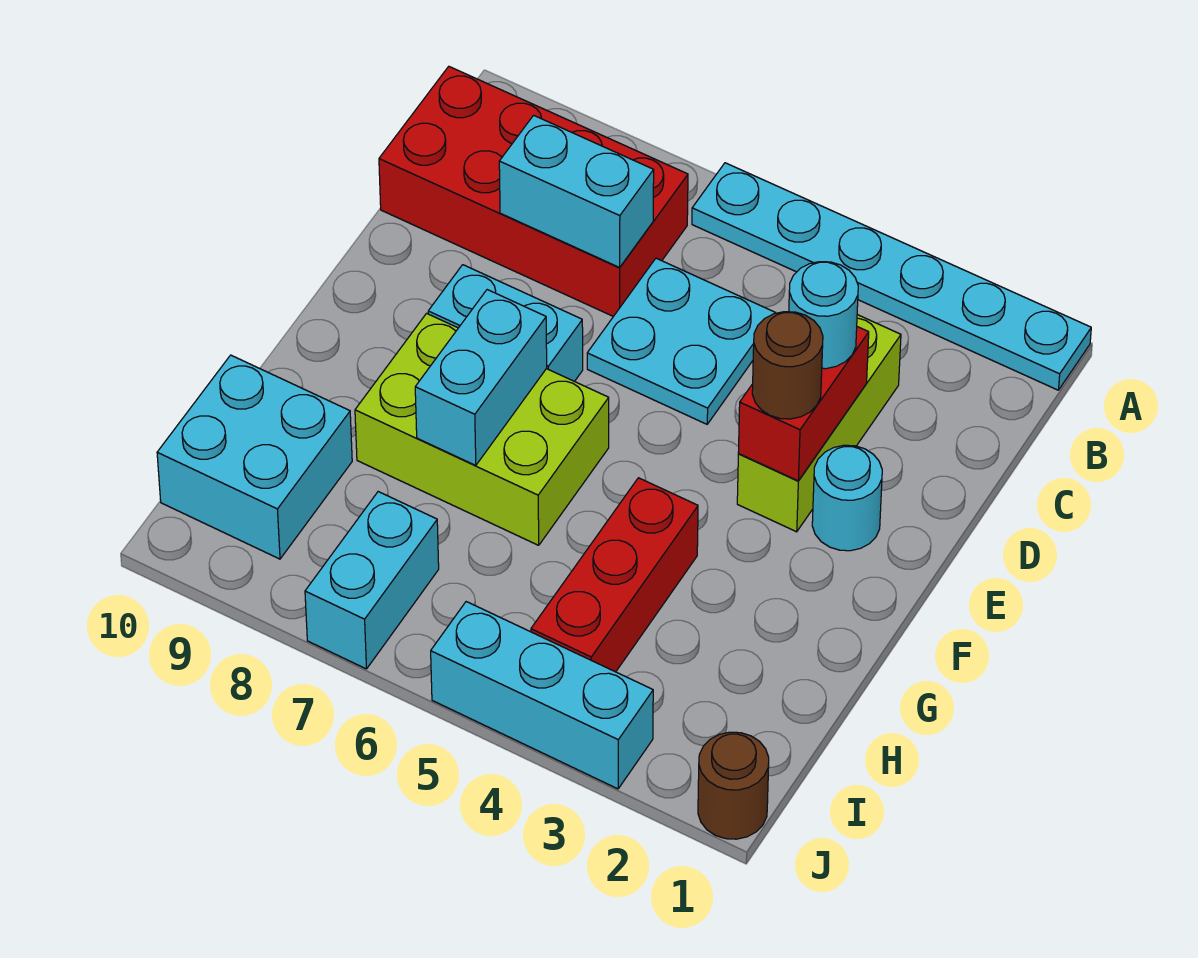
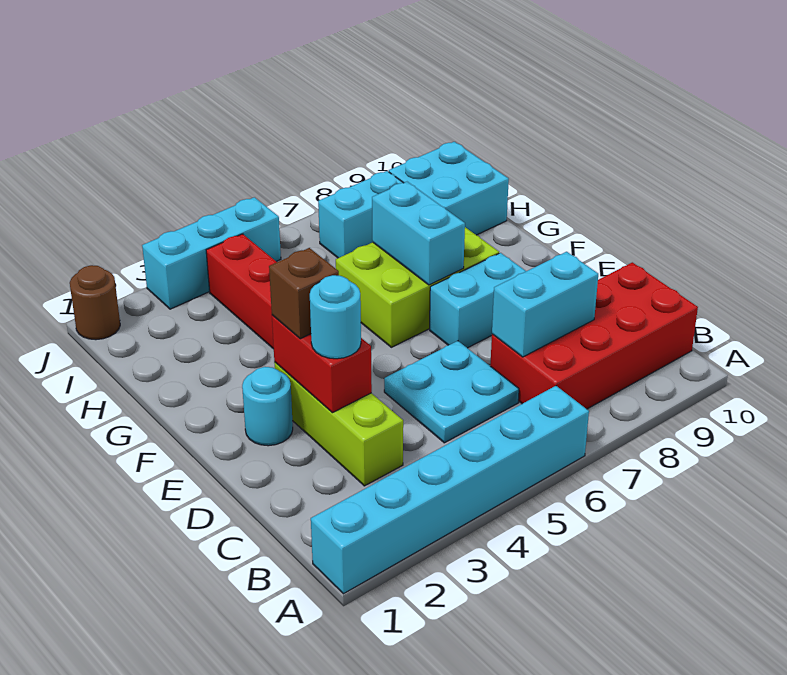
cyan plate A1:A6 level 1 -> cyan brick A1:A6 level 1
brown round brick E3 level 3 -> brown brick E3 level 3
cyan brick I7:J7 level 1 -> cyan brick I7:I8 level 1

